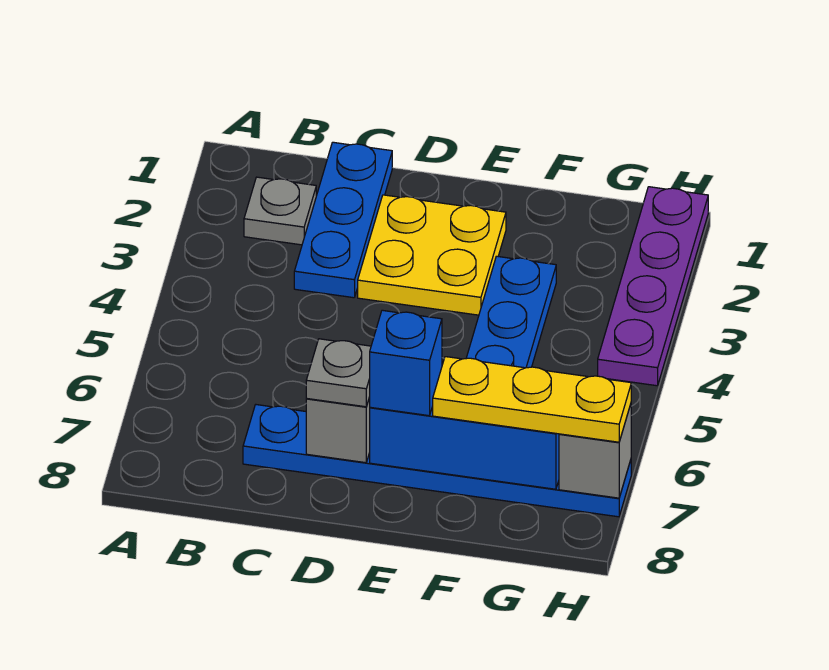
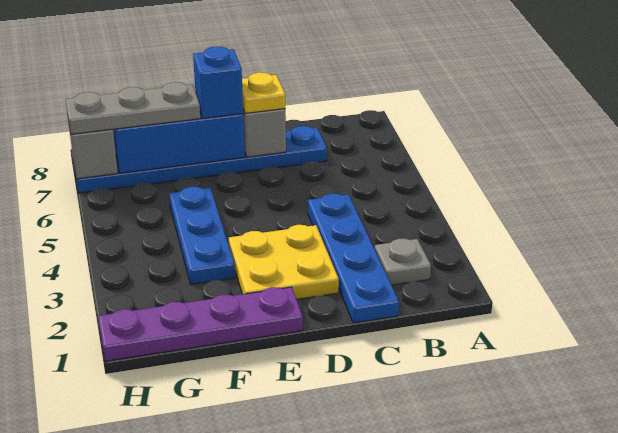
blue plate C1:C3 level 1 -> blue plate C1:C4 level 1
grey plate D7 level 3 -> yellow plate D7 level 3
yellow plate F7:H7 level 3 -> grey plate F7:H7 level 3
purple plate H1:H4 level 1 -> purple plate E1:H1 level 1

